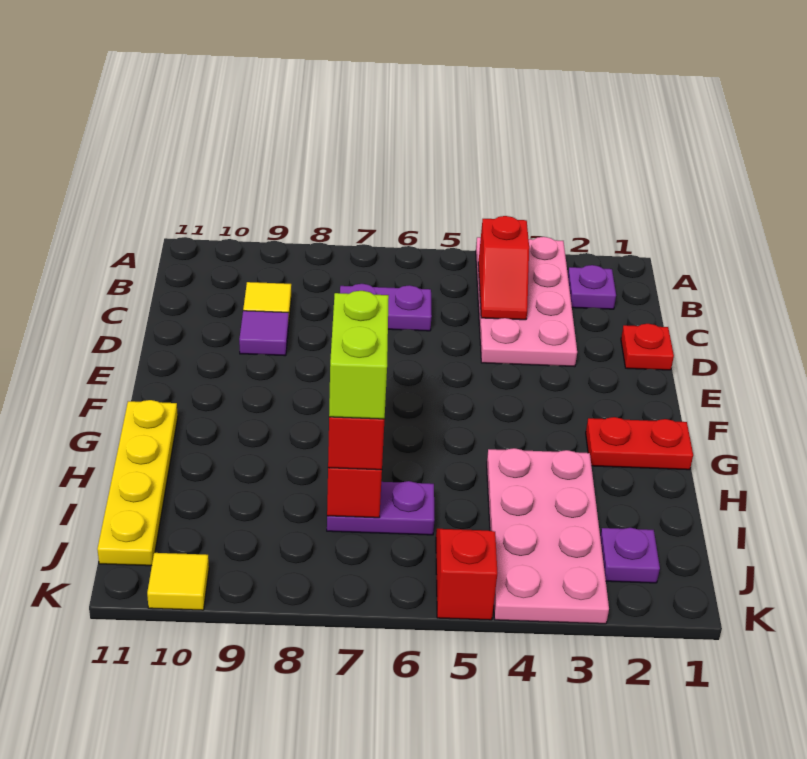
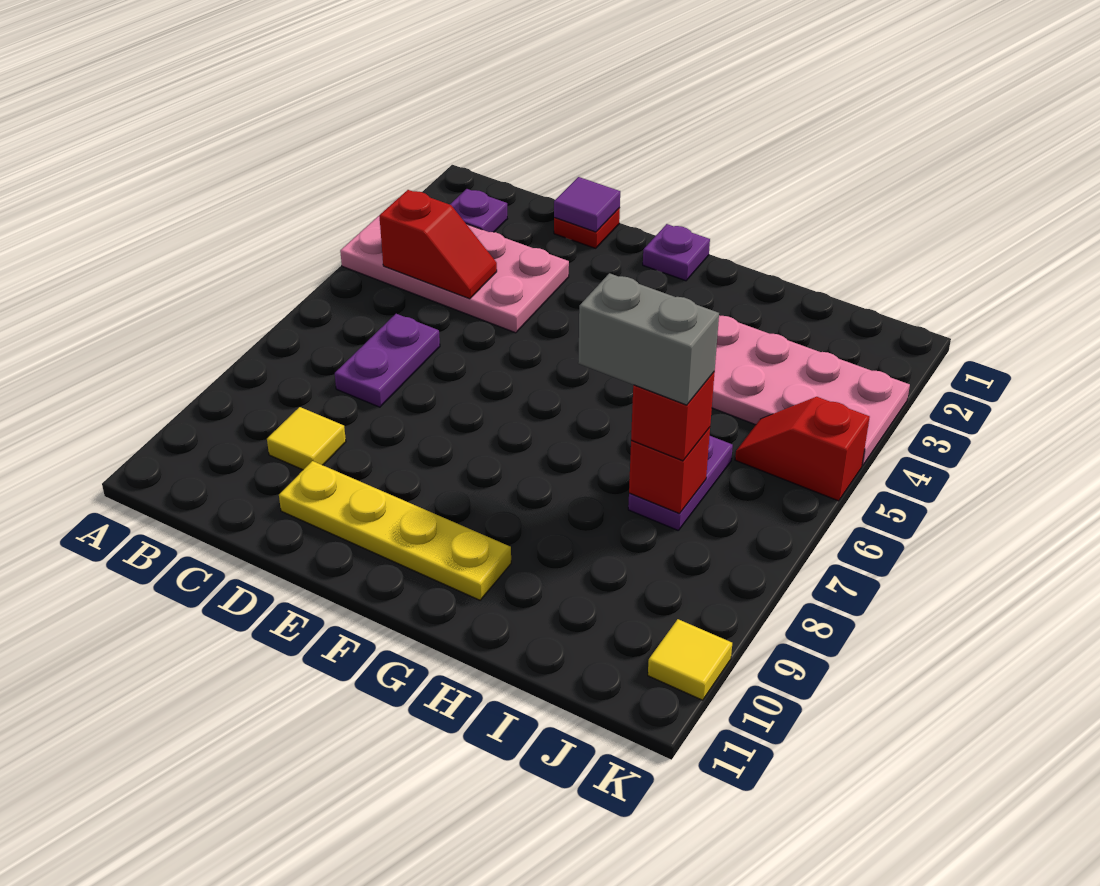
purple tile D9 level 1 -> purple tile D1 level 2
red plate G1:G2 level 1 -> none
yellow plate G11:J11 level 1 -> yellow plate D10:G10 level 1
lime brick H7:I7 level 4 -> grey brick H7:I7 level 4
purple plate J2 level 1 -> purple plate F1 level 1

